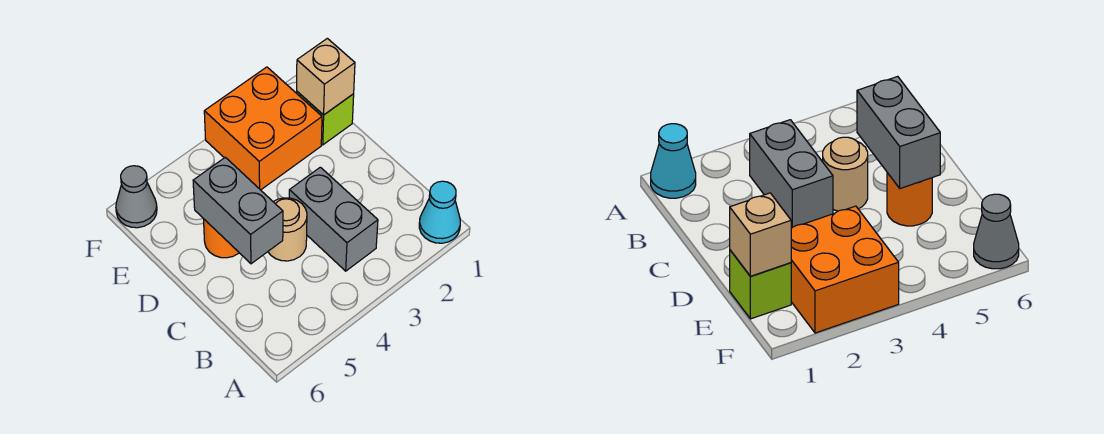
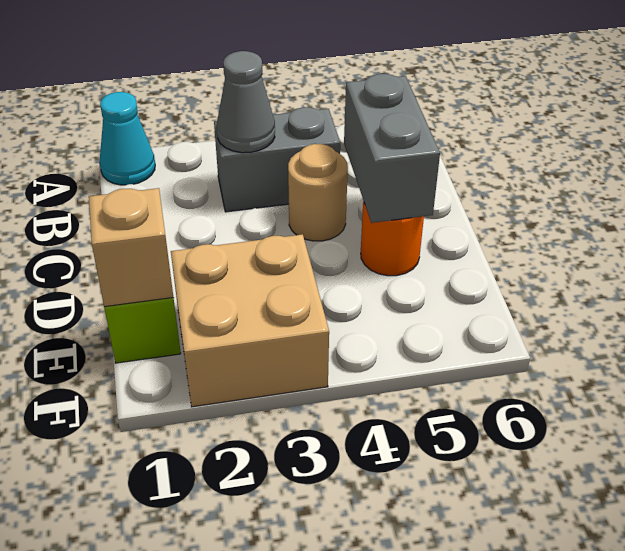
grey brick B3:C3 level 1 -> grey brick B3:B4 level 1
orange brick E2:F3 level 1 -> tan brick E2:F3 level 1
grey cone F6 level 1 -> grey cone B3 level 2

